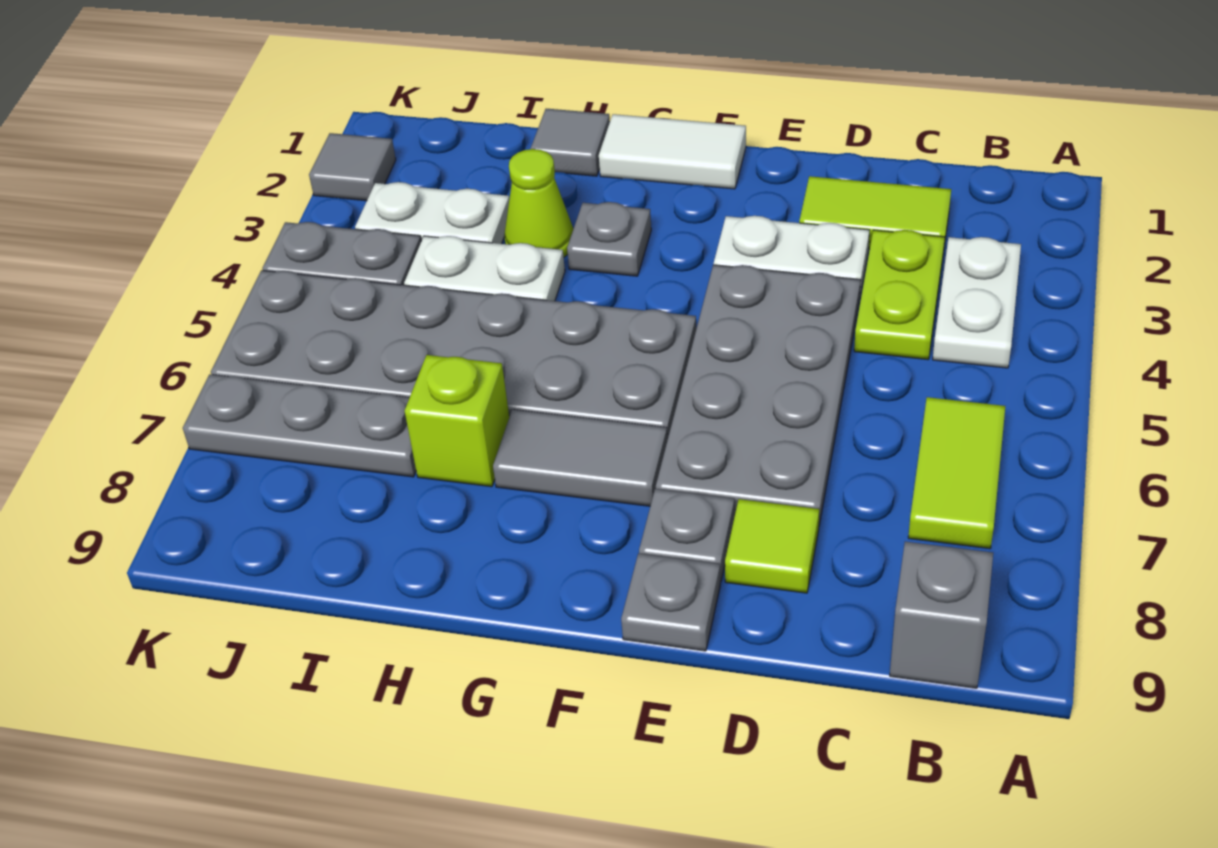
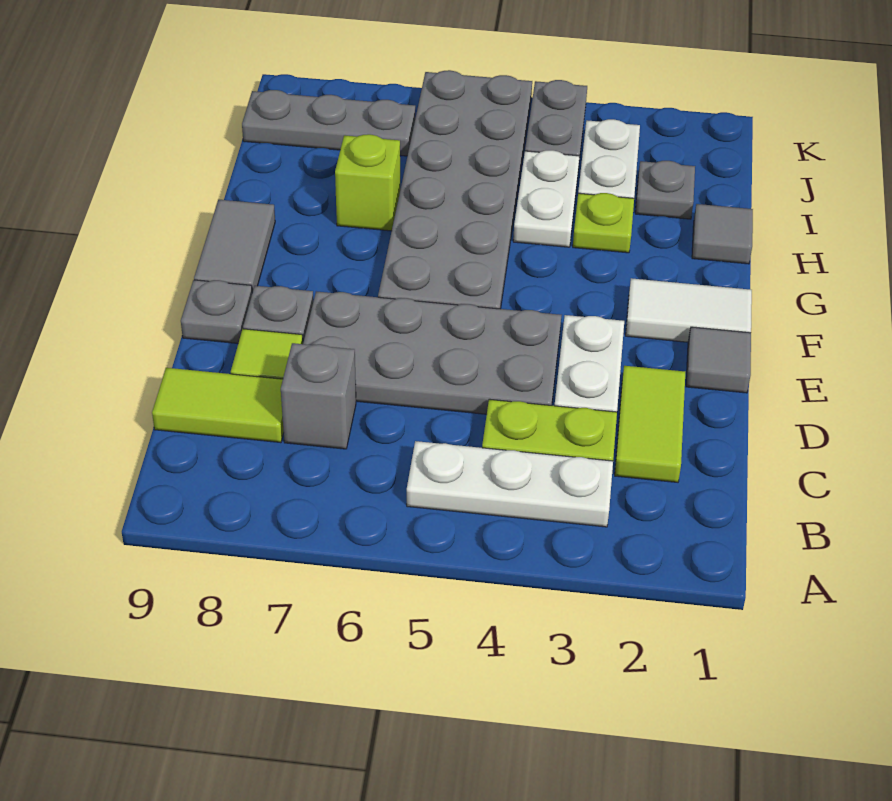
white plate B3:B4 level 1 -> white plate B3:B5 level 1
lime tile B6:B7 level 1 -> lime tile C8:C9 level 1
grey brick B9 level 1 -> grey brick C7 level 1
white tile F1:G1 level 1 -> white tile F1:F2 level 1
grey tile F7:G7 level 1 -> grey tile F9:G9 level 1
grey plate G3 level 1 -> grey plate I2 level 1
lime cone H3 level 1 -> lime plate H3 level 1
grey plate I7:K7 level 1 -> grey plate J7:J9 level 1
grey tile K2 level 1 -> grey tile E1 level 1

